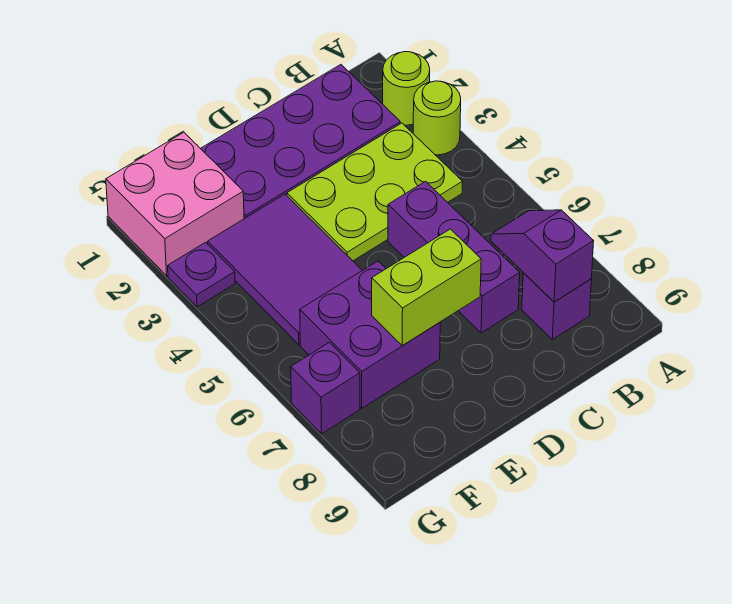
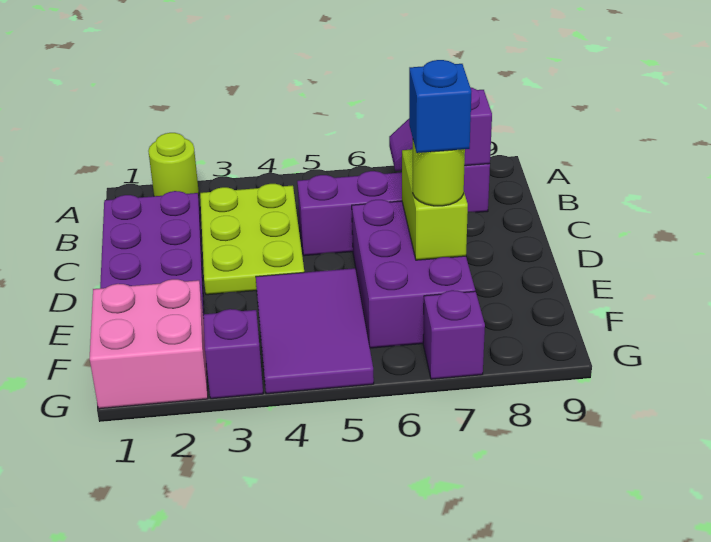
lime round brick A3 level 1 -> lime round brick E7 level 3
purple tile E3:F5 level 1 -> purple tile E4:G5 level 1
purple brick E6:F7 level 1 -> purple brick D6:F7 level 1
none -> blue brick E7 level 4
purple plate G3 level 1 -> purple brick G3 level 1

